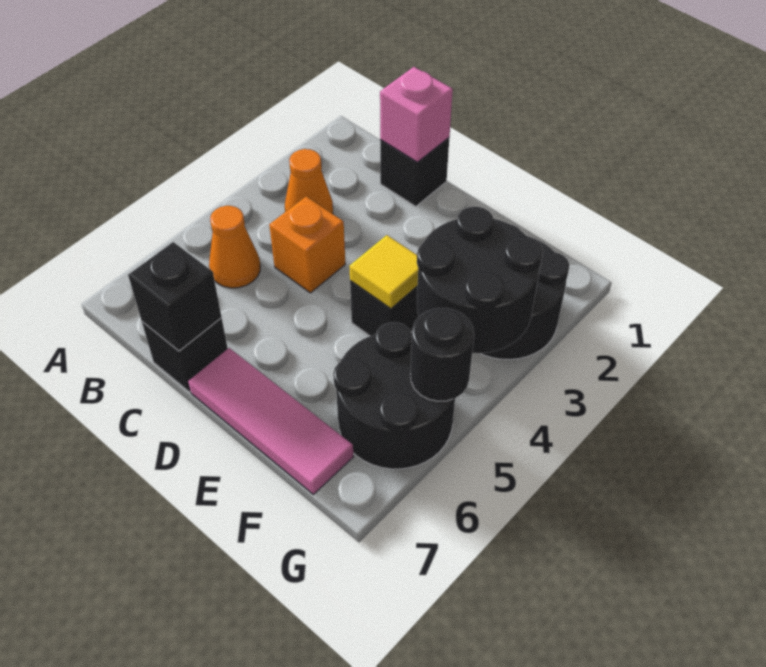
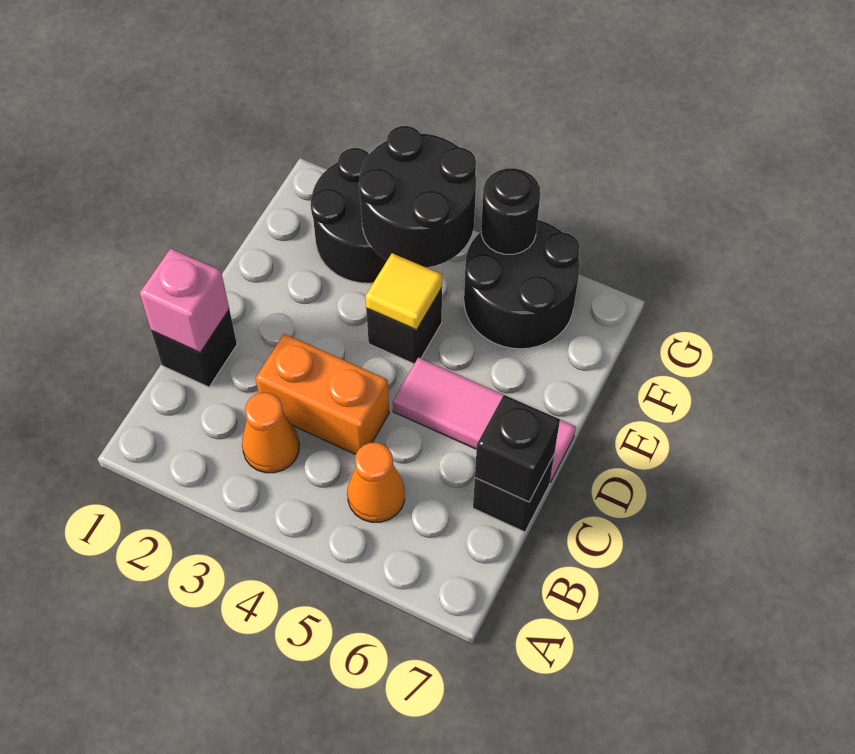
orange brick C4 level 1 -> orange brick C3:C4 level 1
pink tile D7:F7 level 1 -> pink tile D5:D7 level 1

